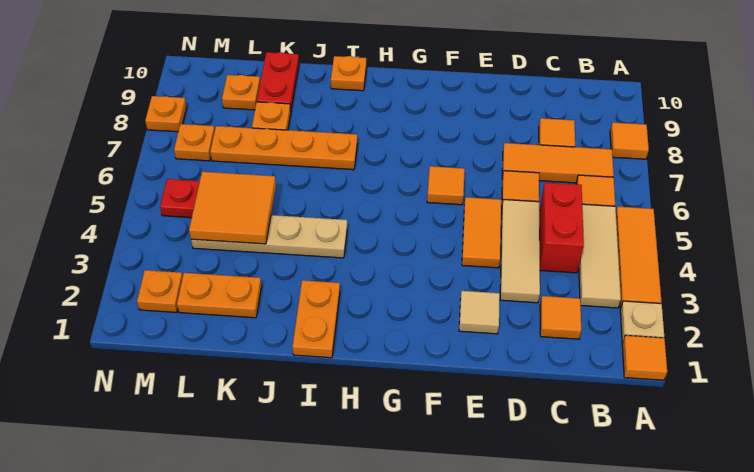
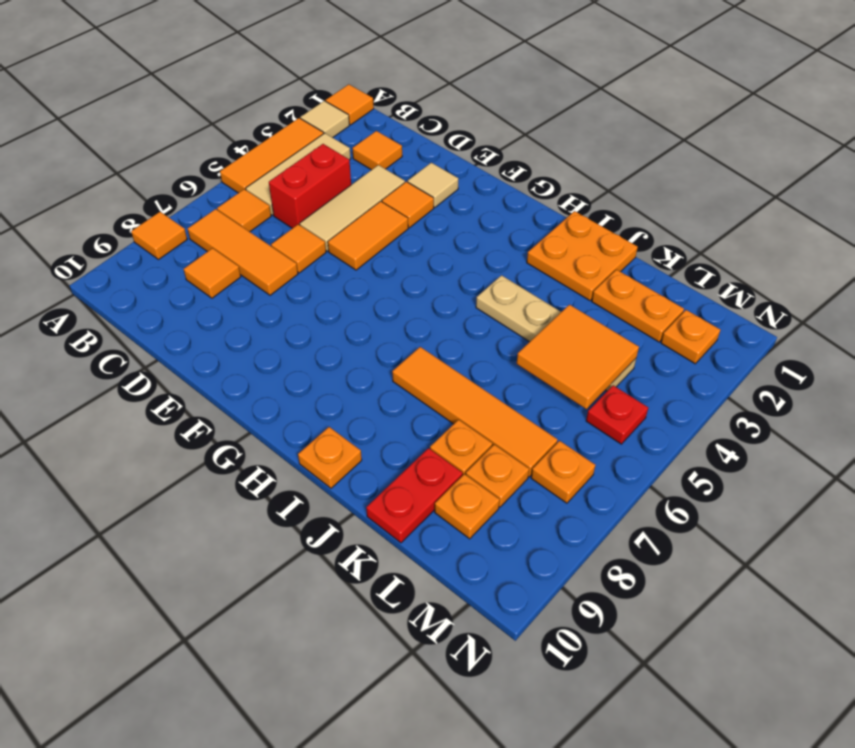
tan plate A2 level 1 -> tan tile A2 level 1
orange tile F6 level 1 -> orange tile E3 level 1
orange plate I1:I2 level 1 -> orange plate I1:J2 level 1
orange plate I7:L7 level 1 -> orange tile I7:L7 level 1
orange plate N8 level 1 -> orange plate L8 level 1

